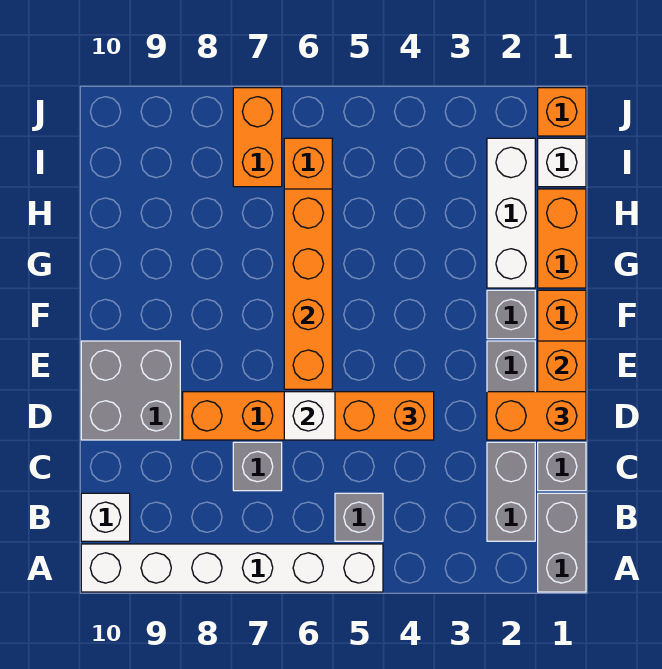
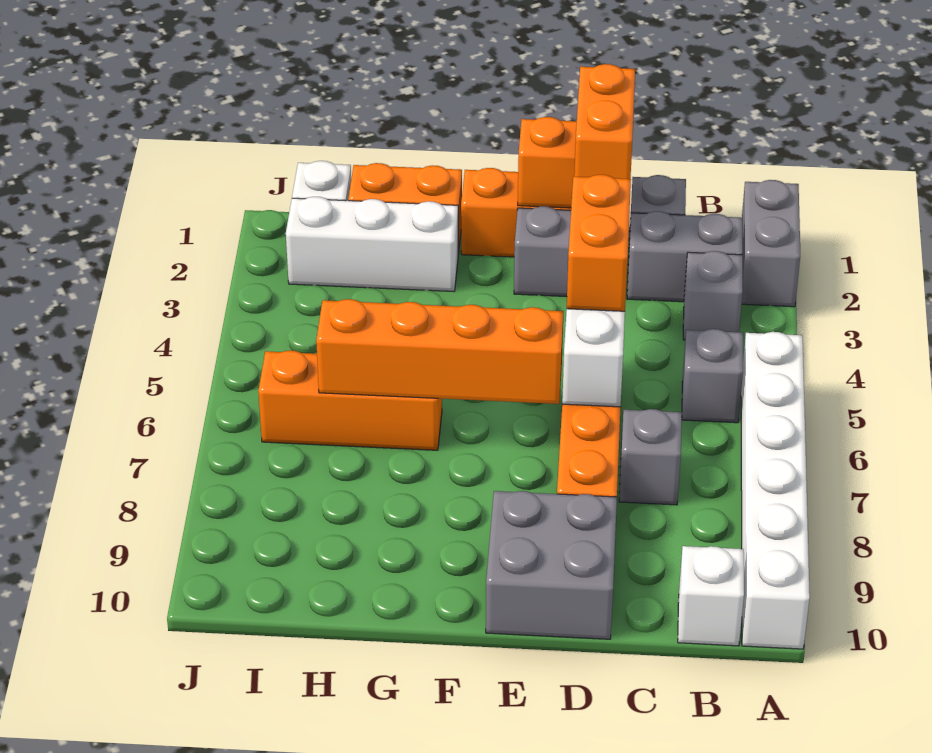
grey brick A1:B1 level 1 -> grey brick A1:A2 level 1
grey brick F2 level 1 -> grey brick B3 level 1
orange brick I7:J7 level 1 -> none
orange brick J1 level 1 -> none

